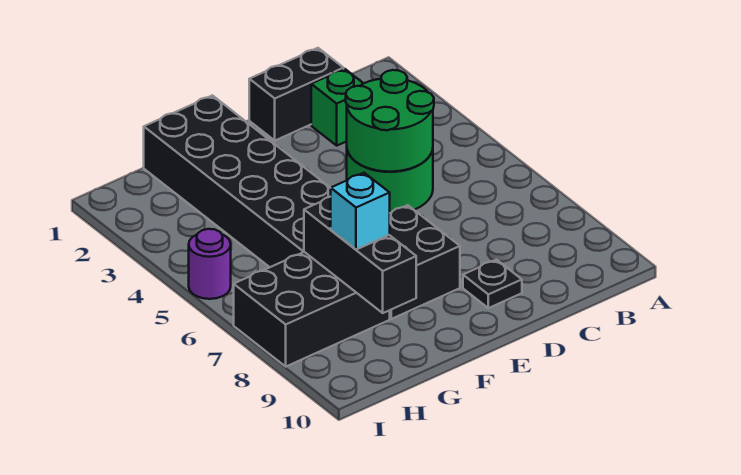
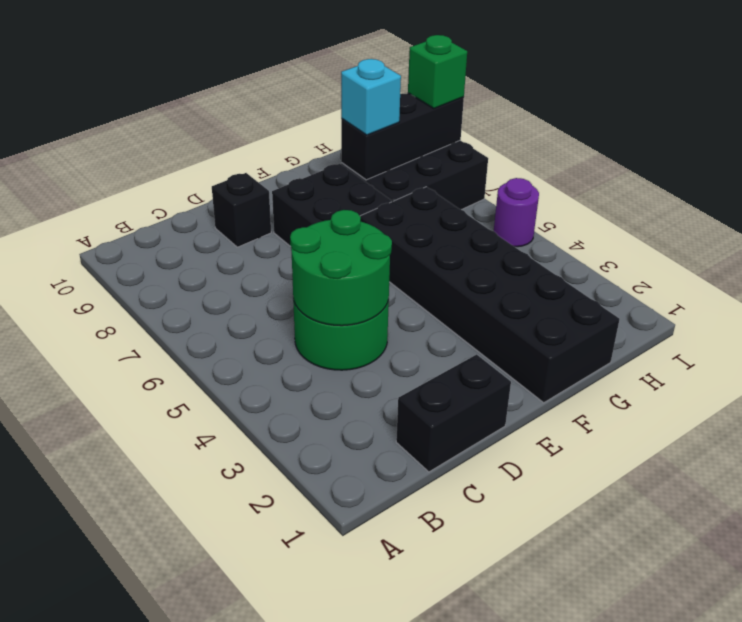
green brick C2 level 1 -> green brick I8 level 3
black plate D9 level 1 -> black brick D9 level 1
black brick G7:G9 level 2 -> black brick G8:I8 level 2

